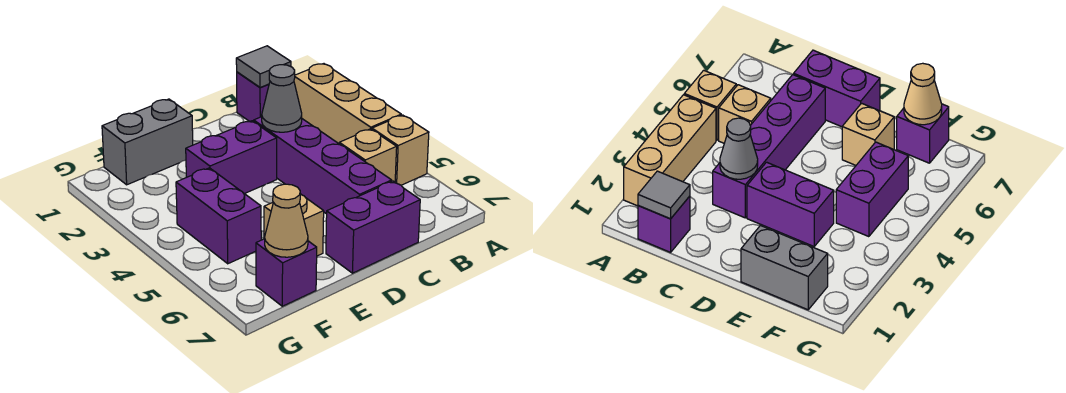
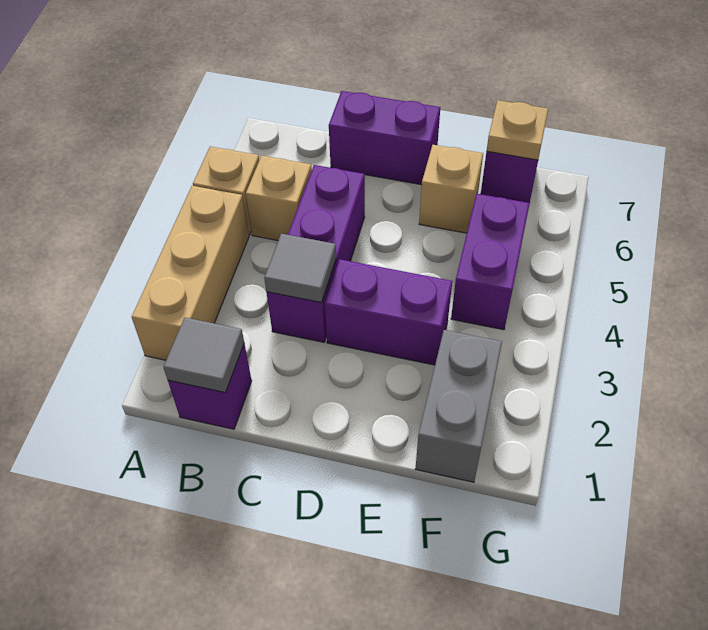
purple brick C3:C6 level 1 -> purple brick C3:C5 level 1
grey cone C3 level 2 -> grey tile C3 level 2
grey brick E1:F1 level 1 -> grey brick F1:F2 level 1
tan cone F7 level 2 -> tan plate F7 level 2

